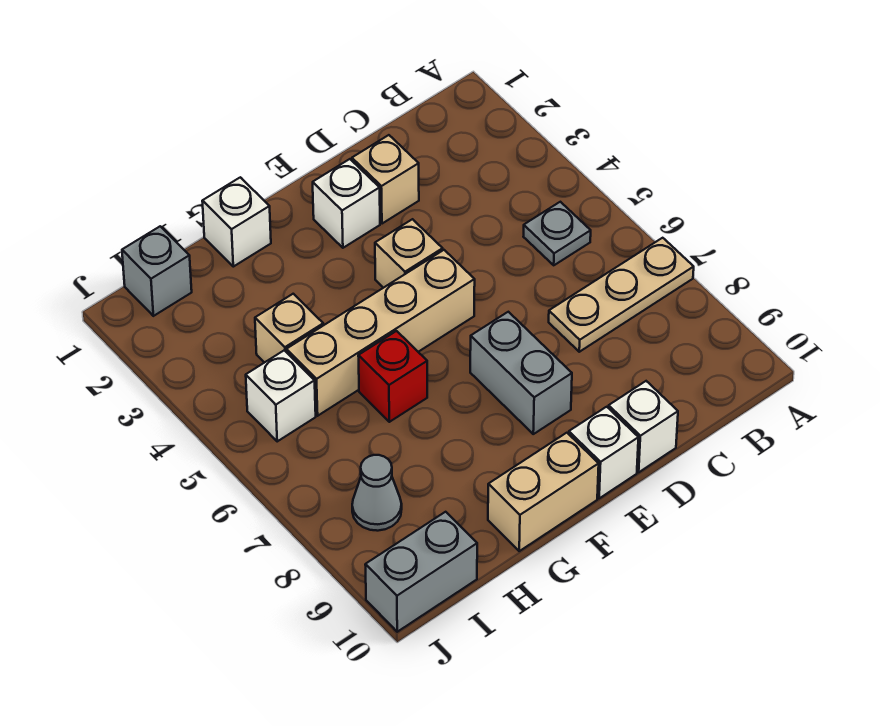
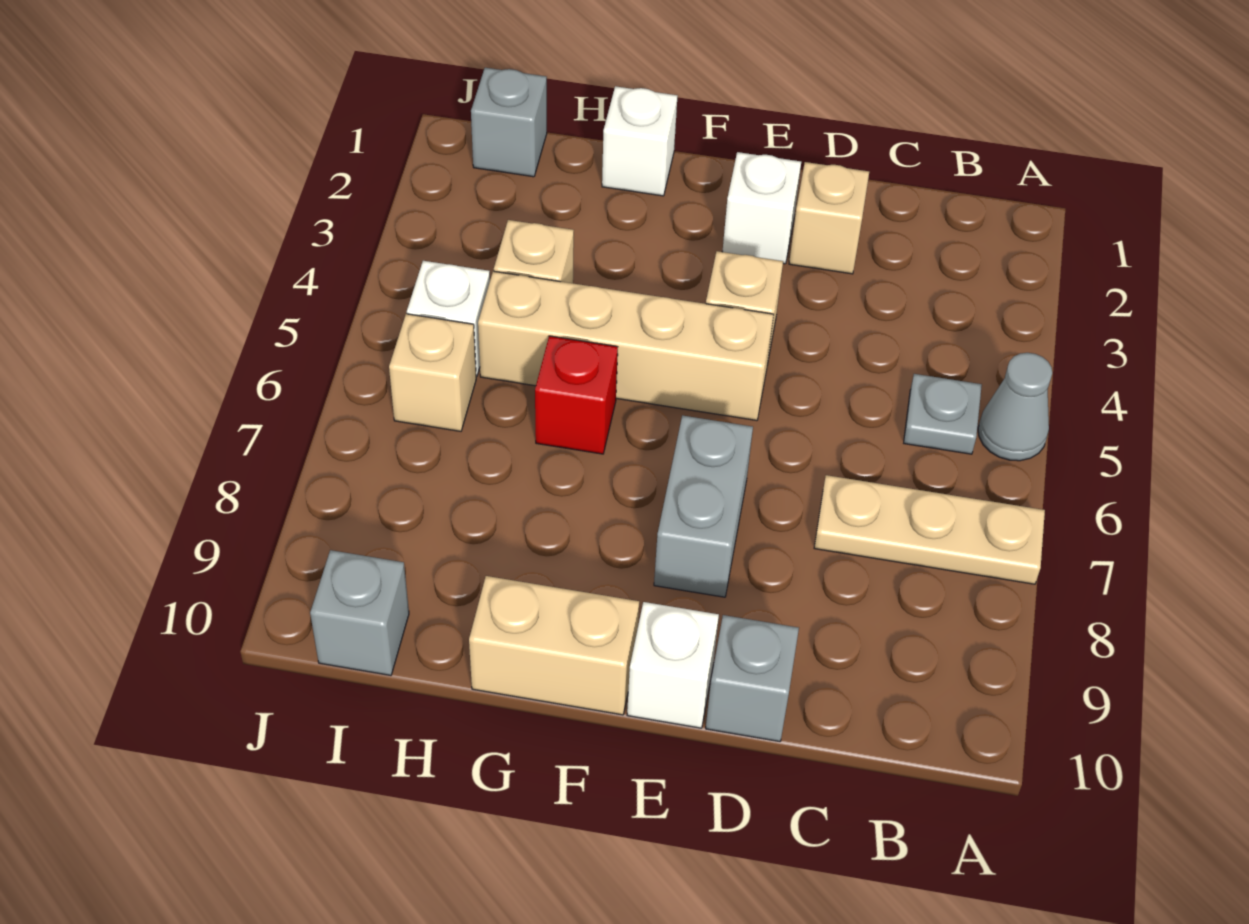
white brick D10 level 1 -> grey brick D10 level 1
none -> tan brick I6 level 1
grey cone I8 level 1 -> grey cone A5 level 1
grey brick I10:J10 level 1 -> grey brick I10 level 1

